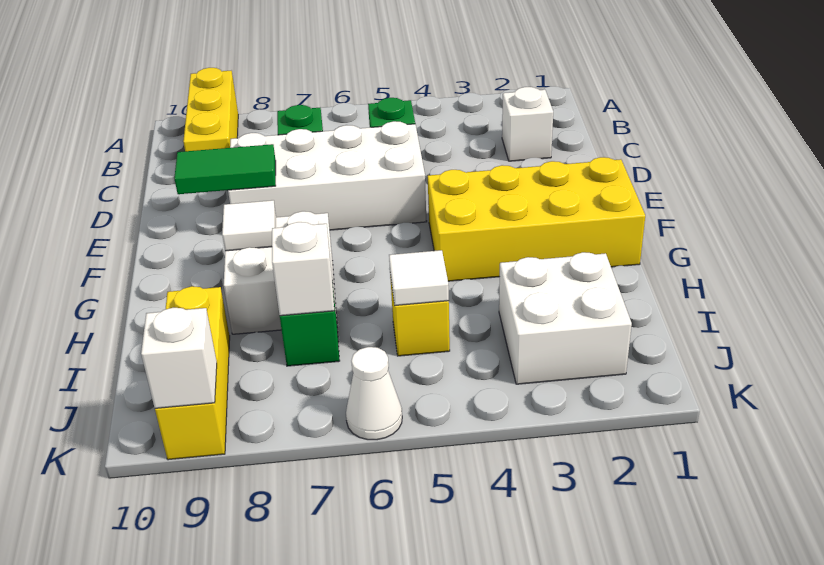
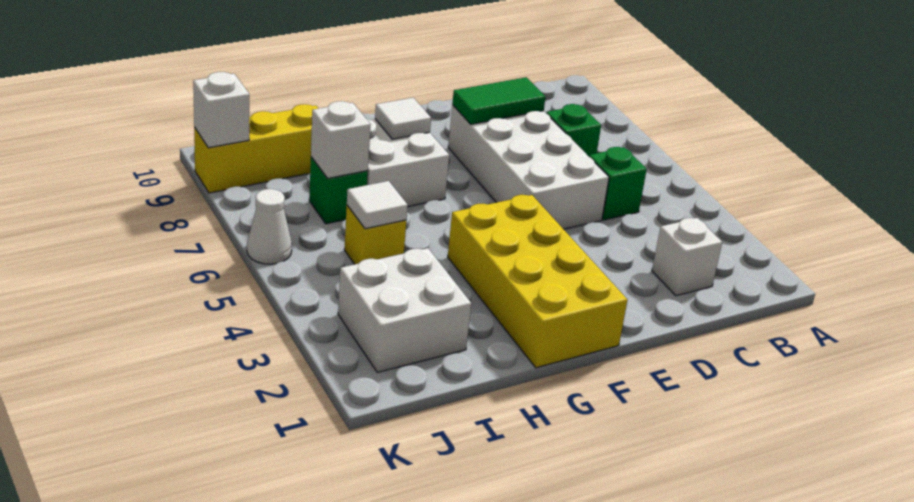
yellow brick A9:C9 level 1 -> none
green tile E8:E9 level 2 -> green tile D8:E8 level 2

